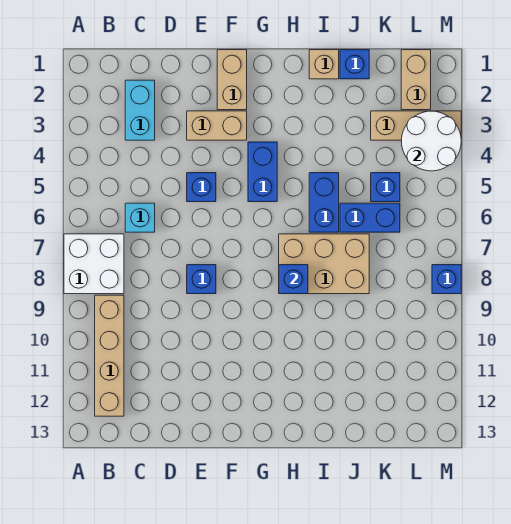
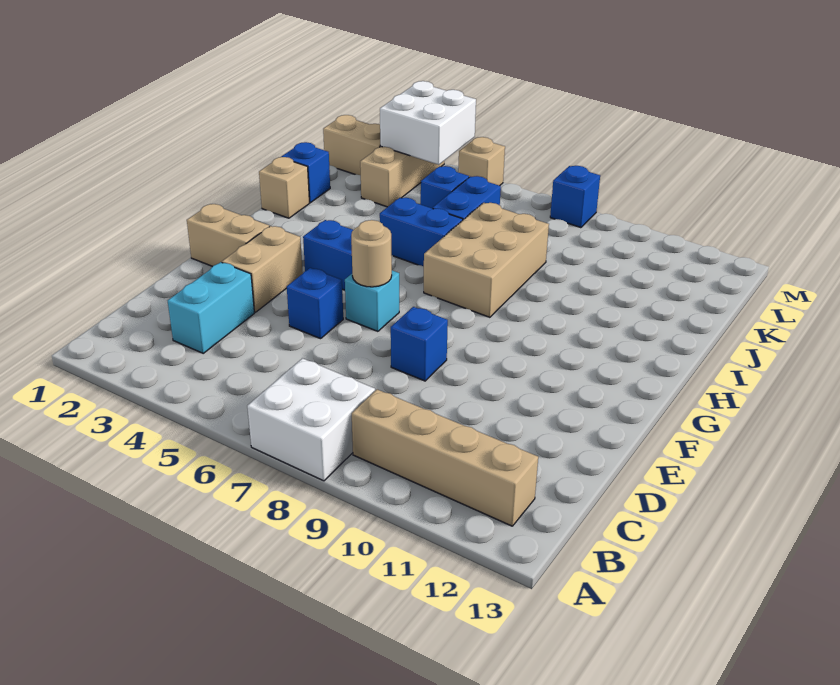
cyan brick C2:C3 level 1 -> cyan brick C3:D3 level 1
cyan brick C6 level 1 -> cyan brick F6 level 1
none -> tan round brick F6 level 2
blue brick H8 level 2 -> none
white round brick L3:M4 level 2 -> white brick L3:M4 level 2
none -> tan brick M5 level 1

